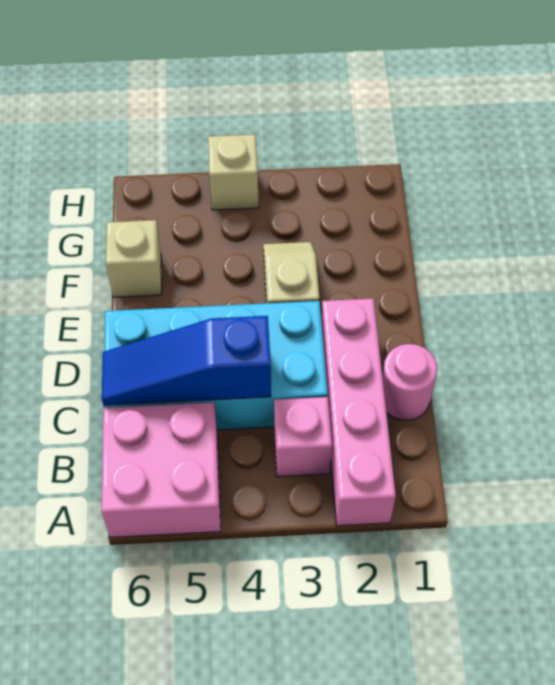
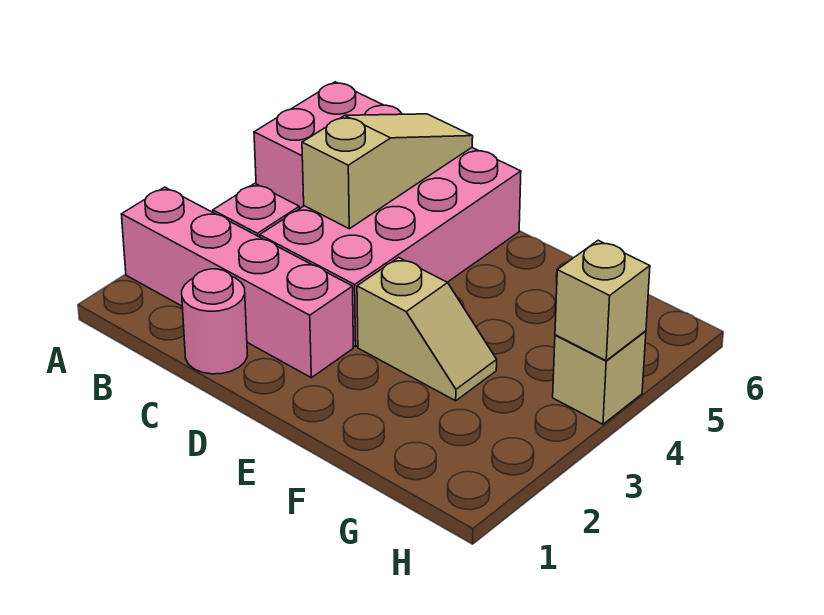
cyan brick C3:D6 level 1 -> pink brick C3:D6 level 1
blue slope C4:C6 level 2 top 4 -> tan slope C4:C6 level 2 top 4
tan brick F6 level 1 -> tan brick H4 level 2

